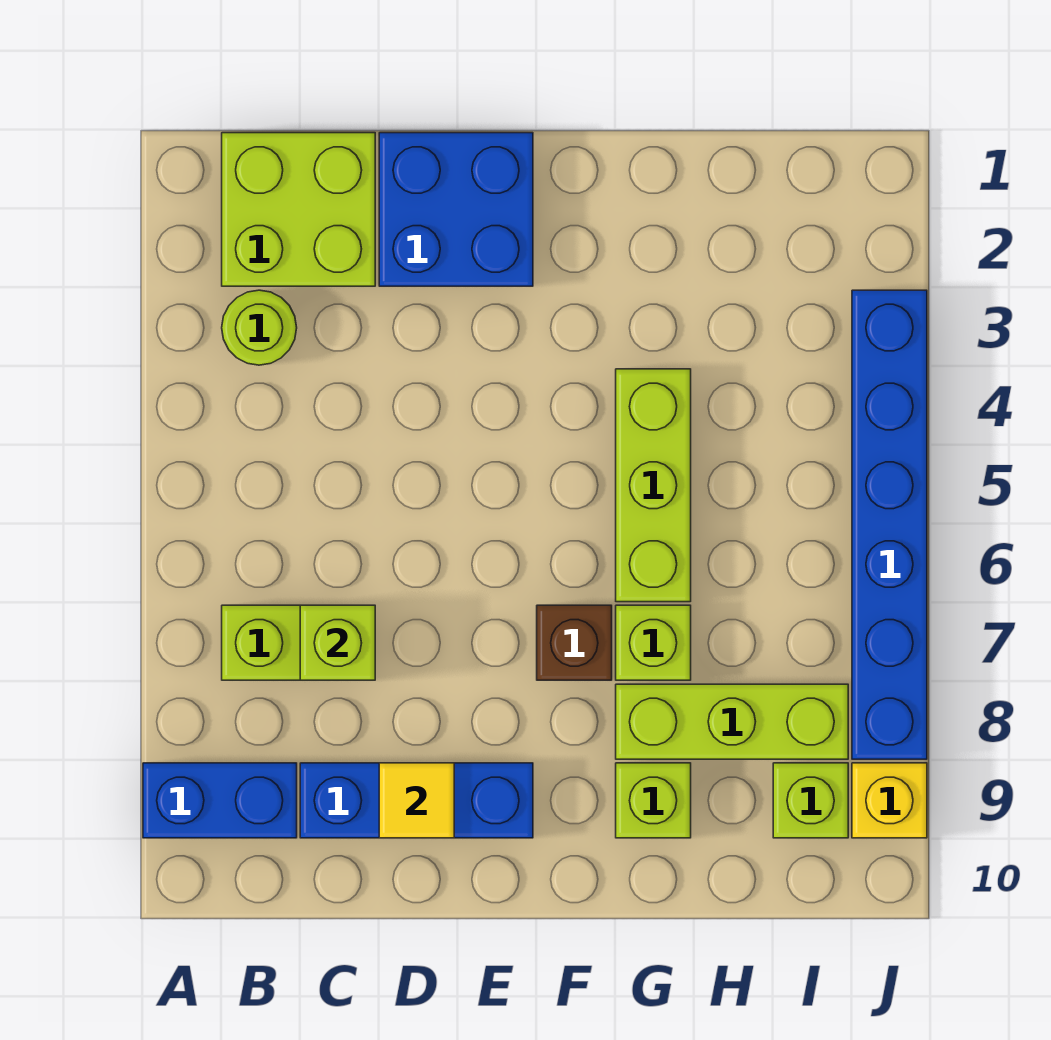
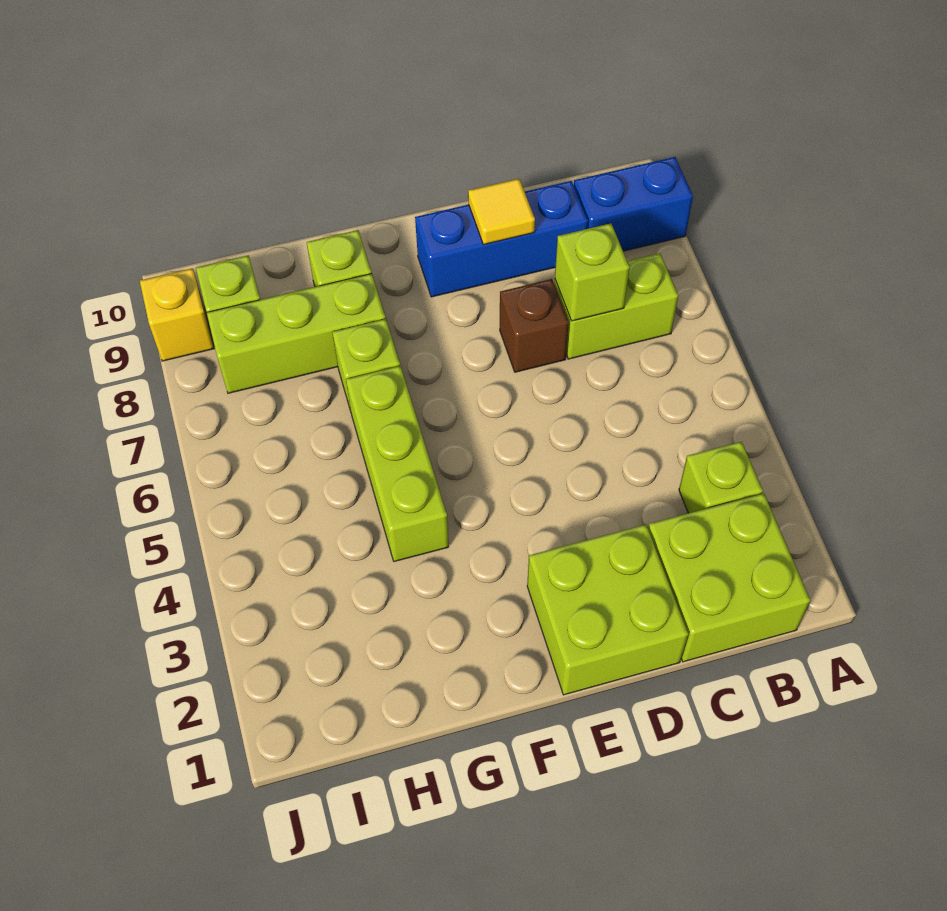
lime round brick B3 level 1 -> lime brick B3 level 1
blue brick D1:E2 level 1 -> lime brick D1:E2 level 1
brown brick F7 level 1 -> brown brick D7 level 1
blue brick J3:J8 level 1 -> none

